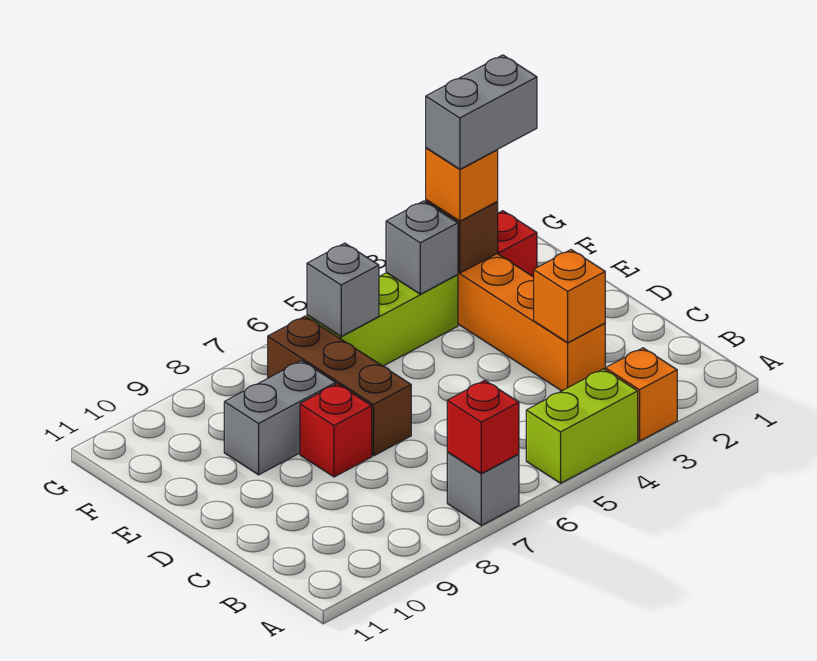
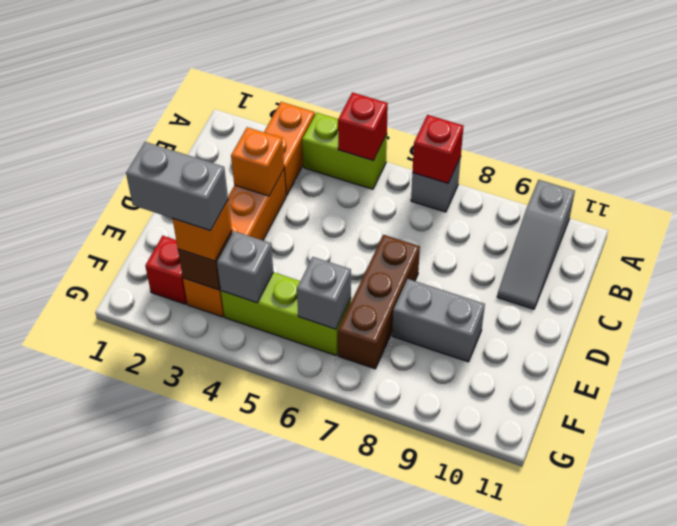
orange brick A3 level 1 -> orange brick A3:B3 level 1
none -> grey slope A10:C10 level 1 top A
red brick D8 level 1 -> red brick A5 level 2

